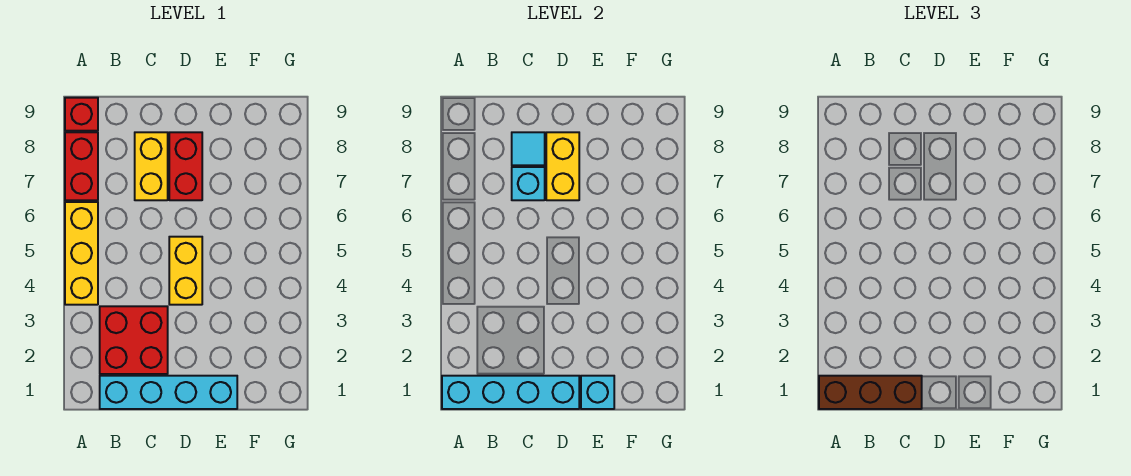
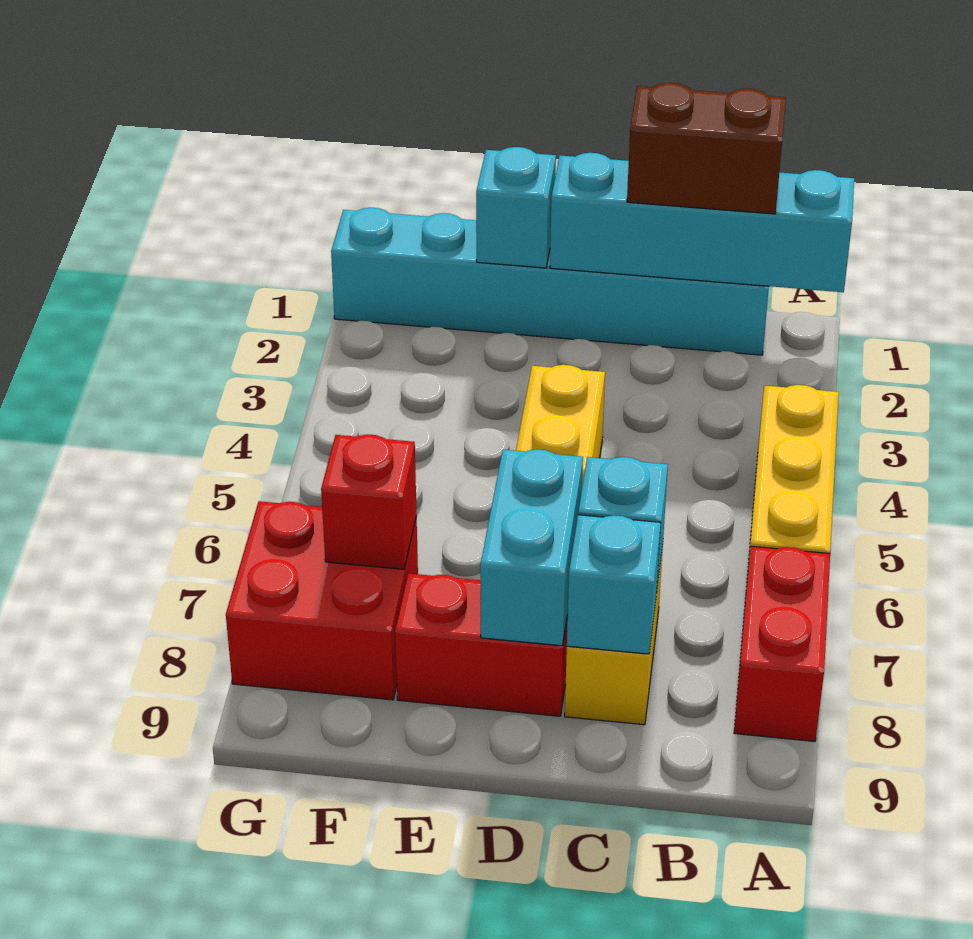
brown brick A1:C1 level 3 -> brown brick B1:C1 level 3
red brick A9 level 1 -> red brick F7 level 2
cyan brick B1:E1 level 1 -> cyan brick B1:G1 level 1
red brick B2:C3 level 1 -> red brick F7:G8 level 1
cyan tile C8 level 2 -> cyan brick C8 level 2
red brick D7:D8 level 1 -> red brick D8:E8 level 1
yellow brick D7:D8 level 2 -> cyan brick D7:D8 level 2

